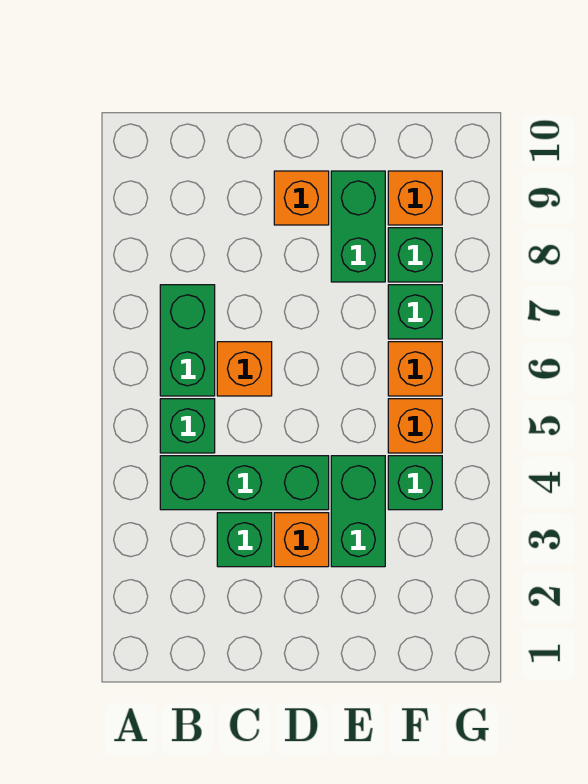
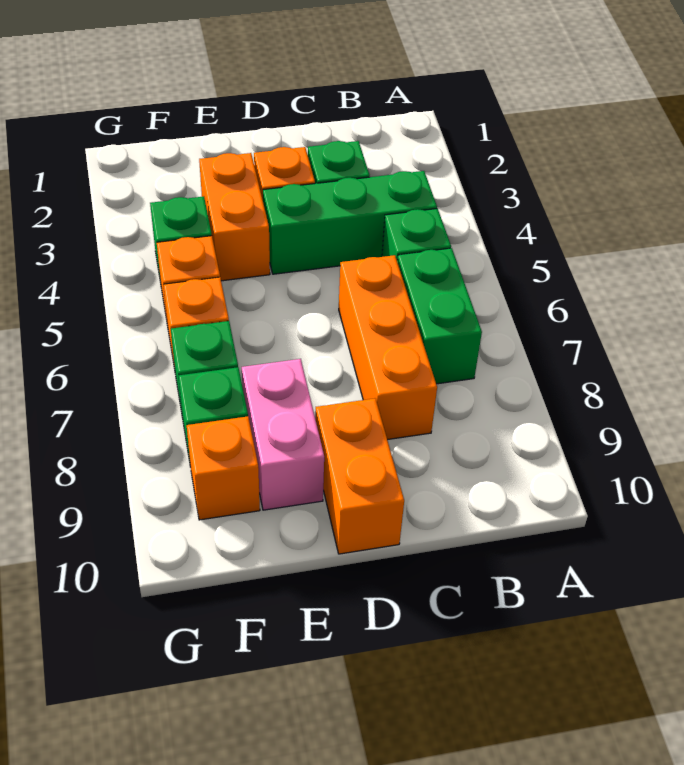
orange brick C6 level 1 -> orange brick C6:C8 level 1
orange brick D9 level 1 -> orange brick D9:D10 level 1
green brick E3:E4 level 1 -> orange brick E3:E4 level 1
green brick E8:E9 level 1 -> pink brick E8:E9 level 1

